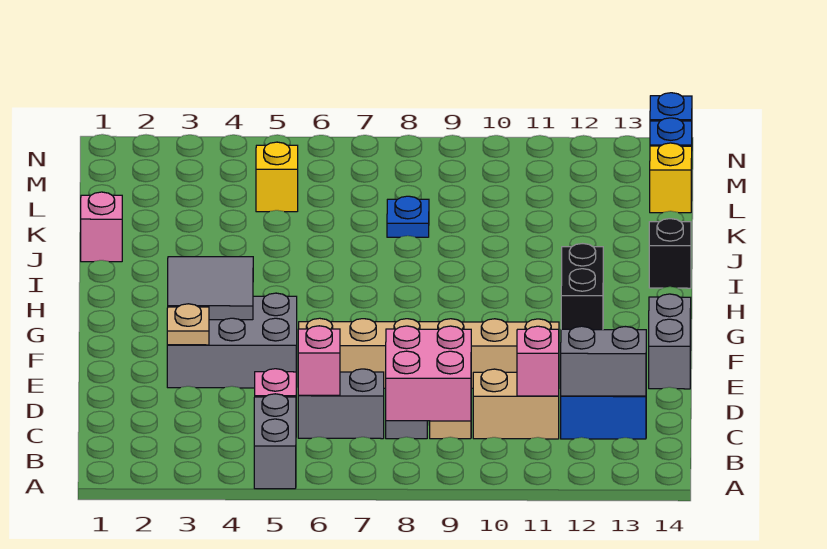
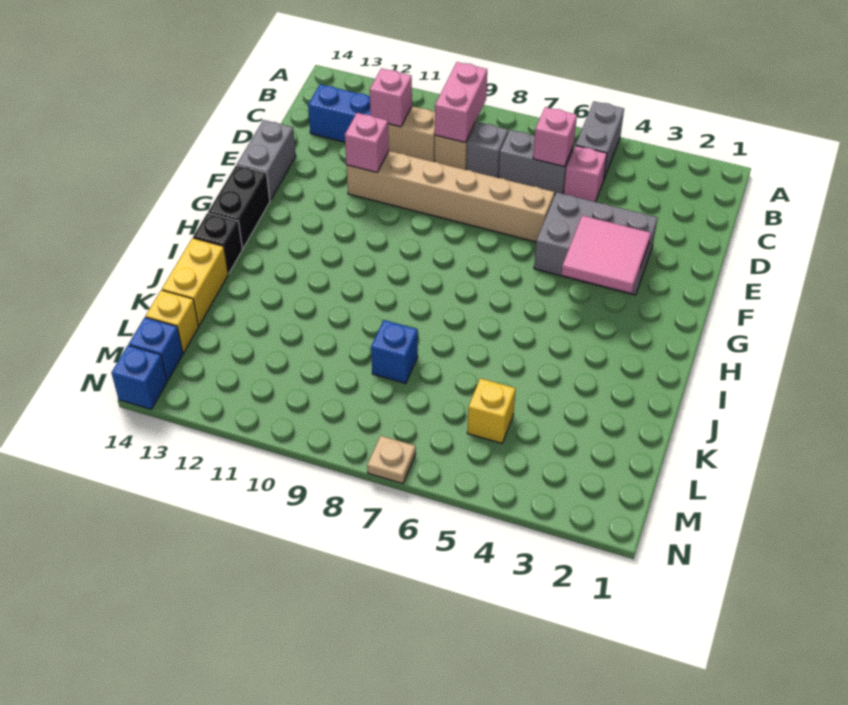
pink brick B8:C9 level 2 -> pink brick B9:C9 level 2
grey brick C12:C13 level 2 -> none
tan plate E3 level 2 -> tan plate N7 level 1
grey tile F3:G4 level 2 -> pink tile F3:G4 level 2
black brick G12:H12 level 1 -> black brick G14:H14 level 1
pink brick J1 level 1 -> pink brick E11 level 2
none -> yellow brick J14:K14 level 1
blue plate K8 level 1 -> blue brick K8 level 1

